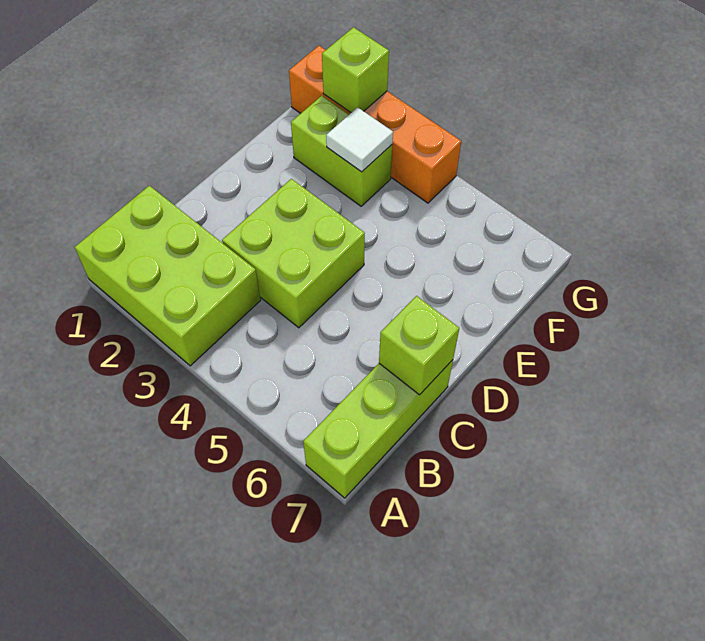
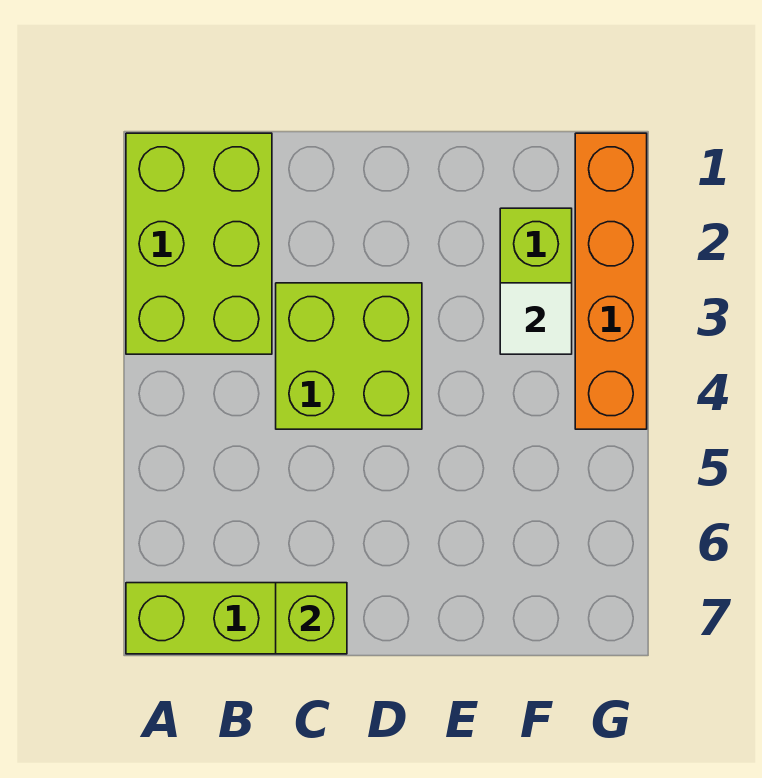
lime brick G2 level 2 -> none

